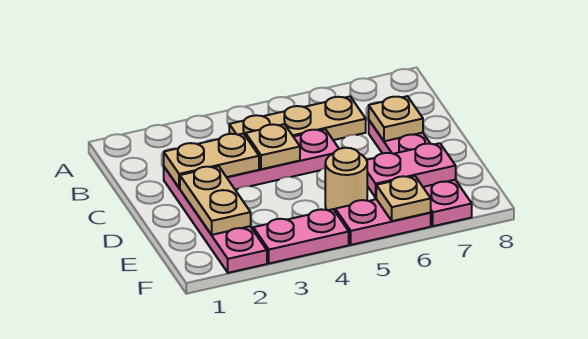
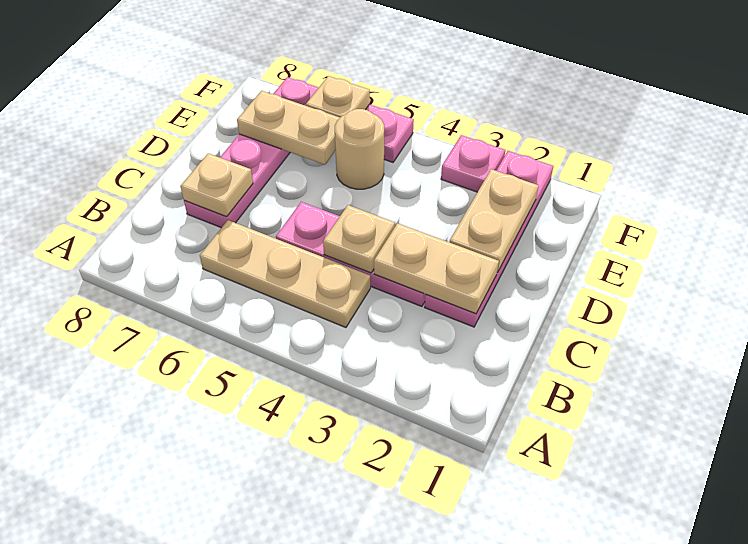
pink plate E6:E7 level 2 -> tan plate E6:E7 level 2
pink plate F3:F4 level 1 -> pink plate F3 level 1

